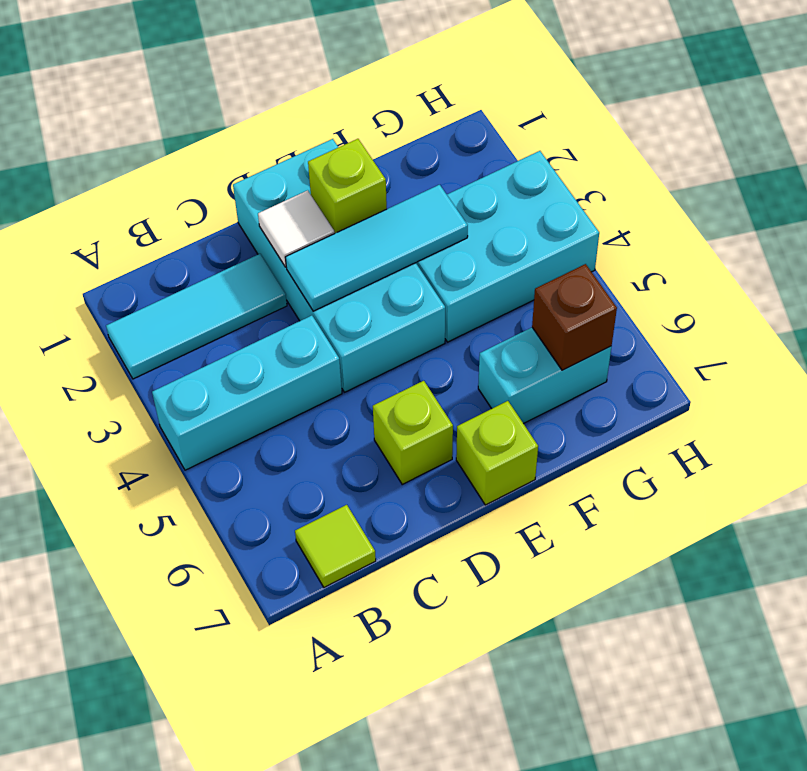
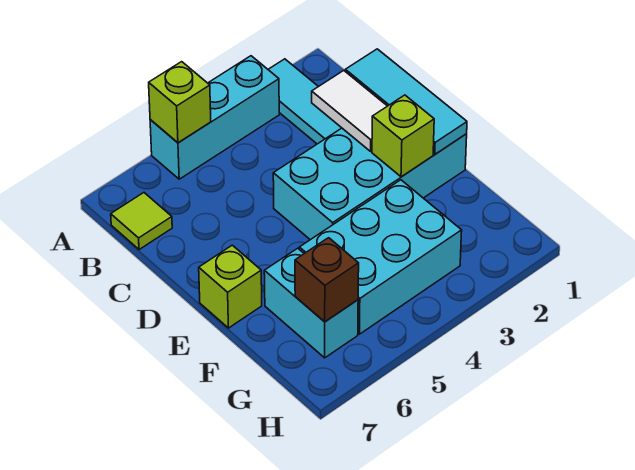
cyan brick A4:C4 level 1 -> cyan brick A3:A5 level 1
white tile D2 level 2 -> white tile C2:D2 level 2
cyan tile D3:F3 level 2 -> cyan tile C1:E1 level 2
lime brick D6 level 1 -> lime brick A5 level 2
cyan brick F3:H4 level 1 -> cyan brick F3:G5 level 1

